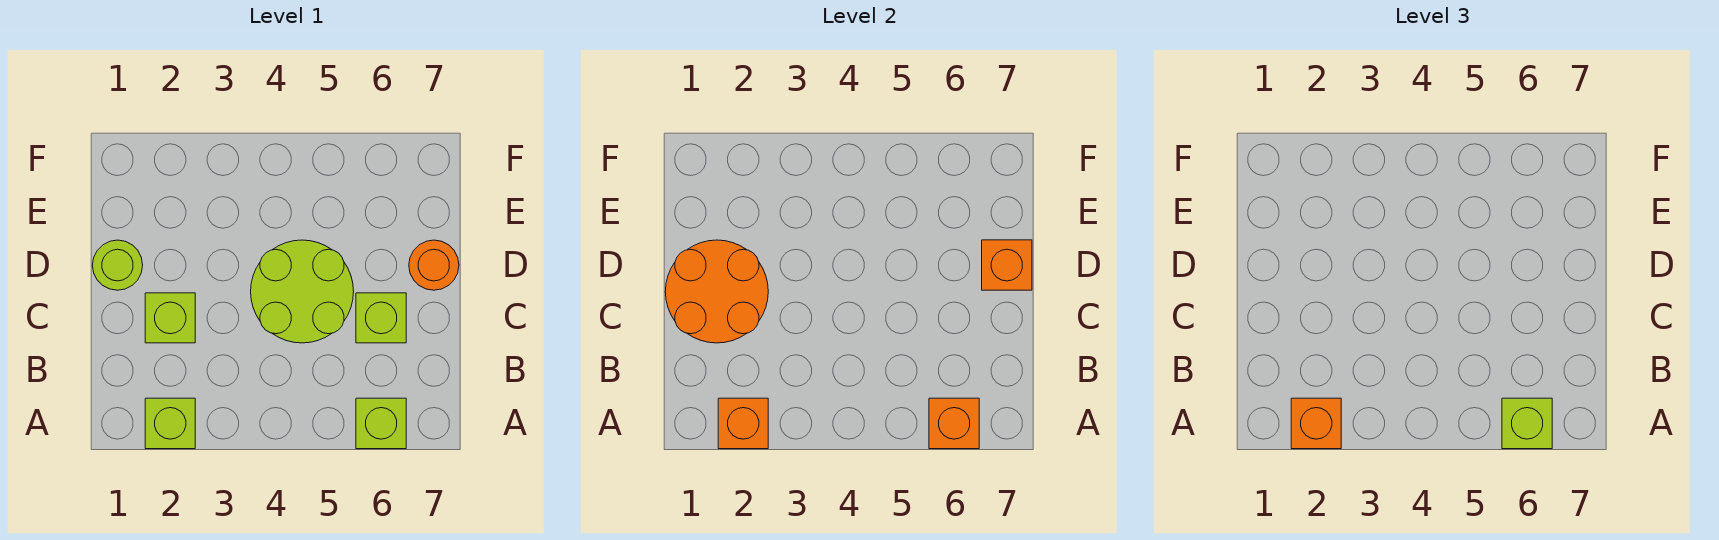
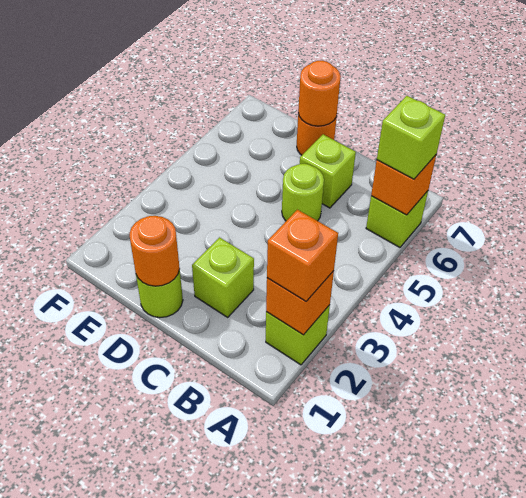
orange round brick C1:D2 level 2 -> orange round brick D1 level 2
lime round brick C4:D5 level 1 -> lime round brick C5 level 1
orange brick D7 level 2 -> orange round brick D7 level 2

